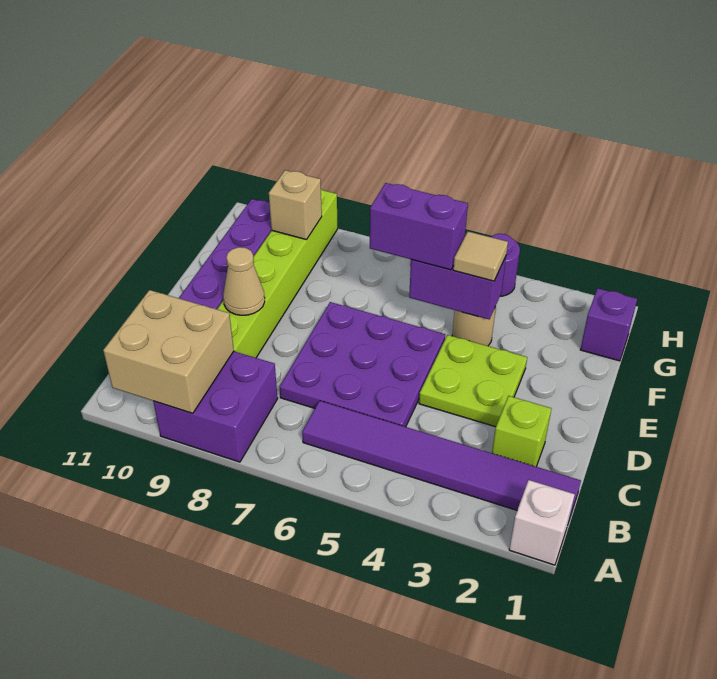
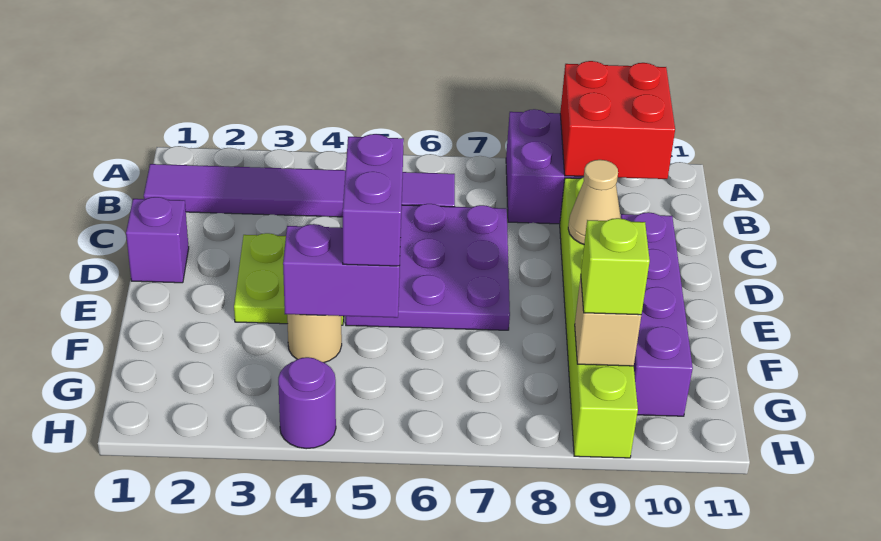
white brick A1 level 1 -> none
tan brick A9:B10 level 2 -> red brick A9:B10 level 2
lime brick C2 level 1 -> lime brick G9 level 3
tan tile F4 level 3 -> none
purple brick F5:F6 level 3 -> purple brick E5:F5 level 3
purple brick G1 level 1 -> purple brick D1 level 1

